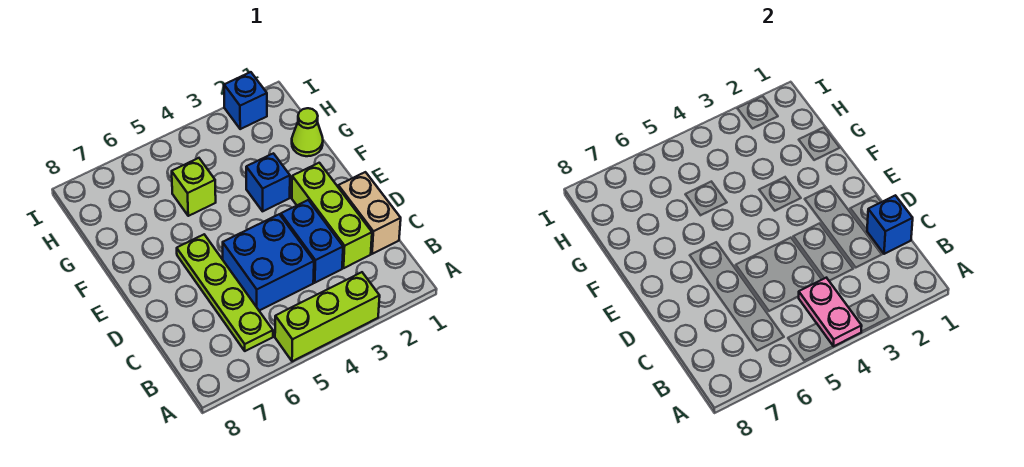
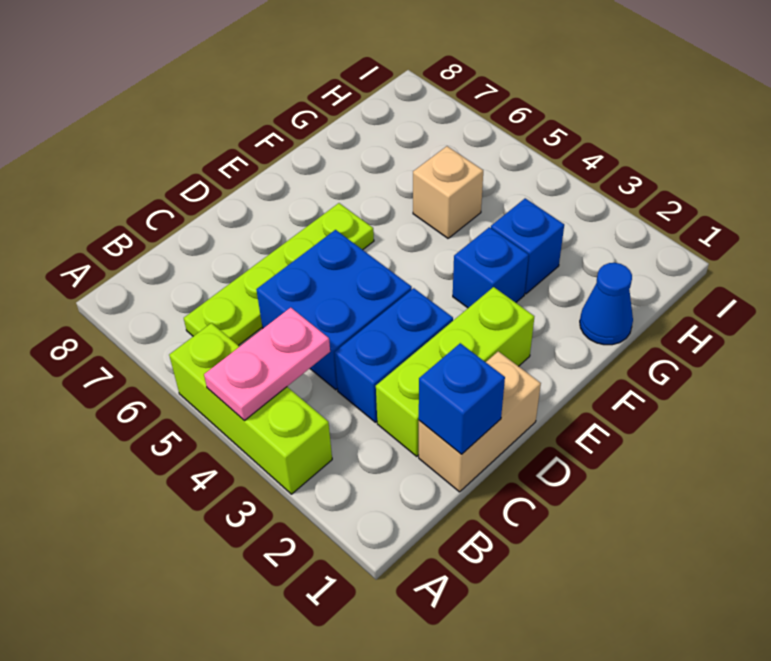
lime cone G1 level 1 -> blue cone G1 level 1
lime brick G5 level 1 -> tan brick G5 level 1
blue brick I2 level 1 -> blue brick G3 level 1

